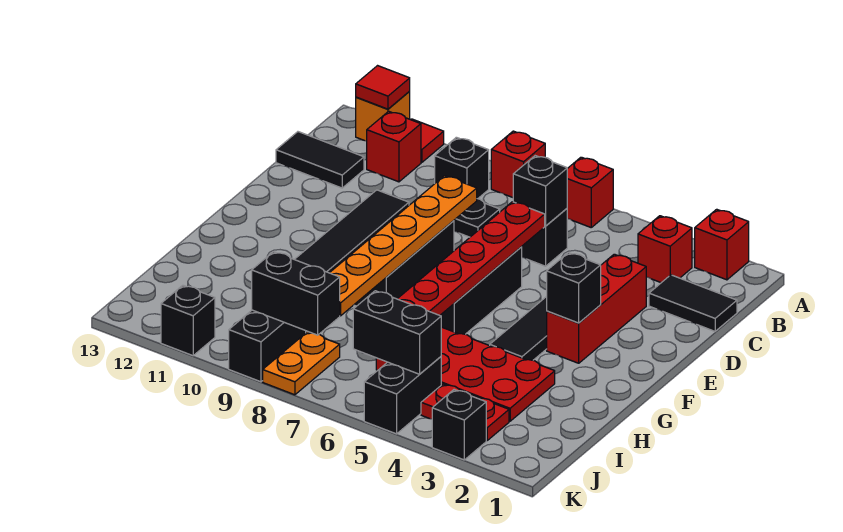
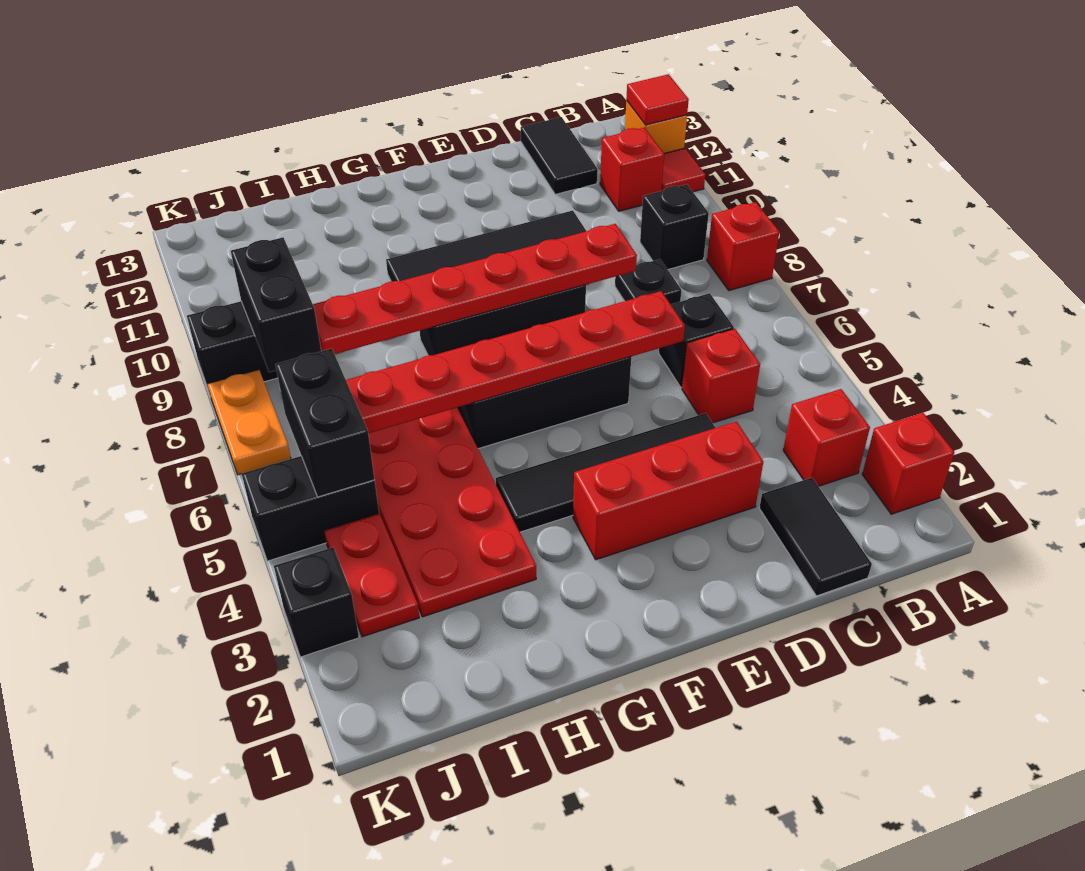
red brick A6 level 1 -> red brick C5 level 1
black brick C6 level 2 -> none
orange plate D8:I8 level 2 -> red plate D8:I8 level 2
black brick F3 level 2 -> none
orange plate J8:K8 level 1 -> orange plate K7:K8 level 1
black brick K11 level 1 -> none

